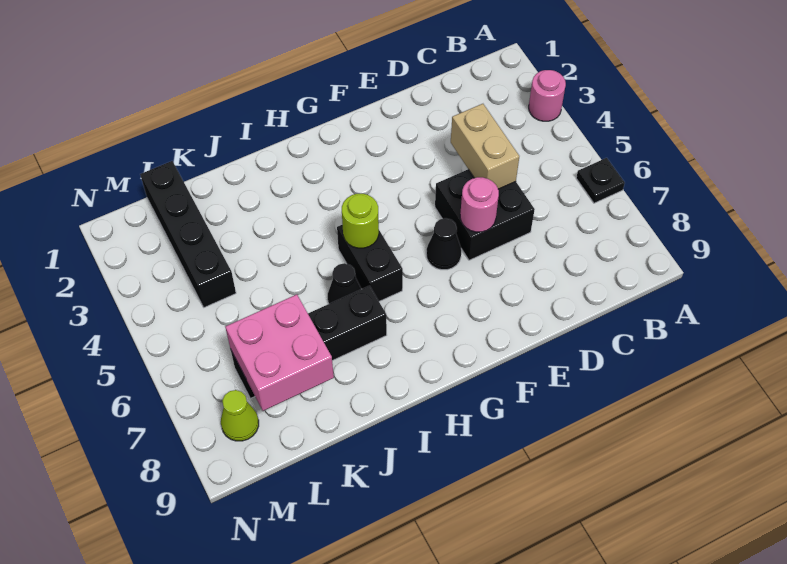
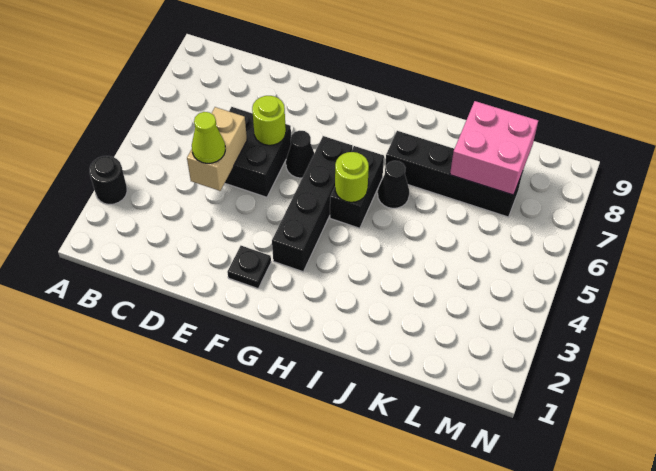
pink round brick A3 level 1 -> black round brick A3 level 1
black plate A6 level 1 -> black plate F2 level 1
pink round brick E6 level 2 -> lime round brick E6 level 2
black brick L1:L4 level 1 -> black brick G3:G6 level 1
lime cone M8 level 1 -> lime cone D4 level 3

